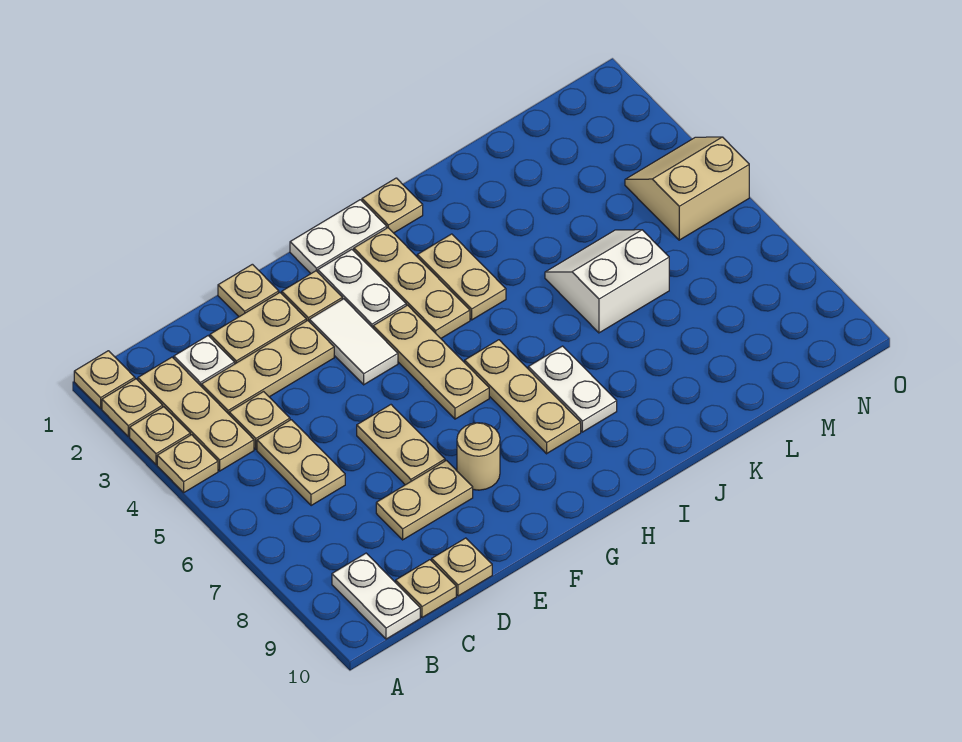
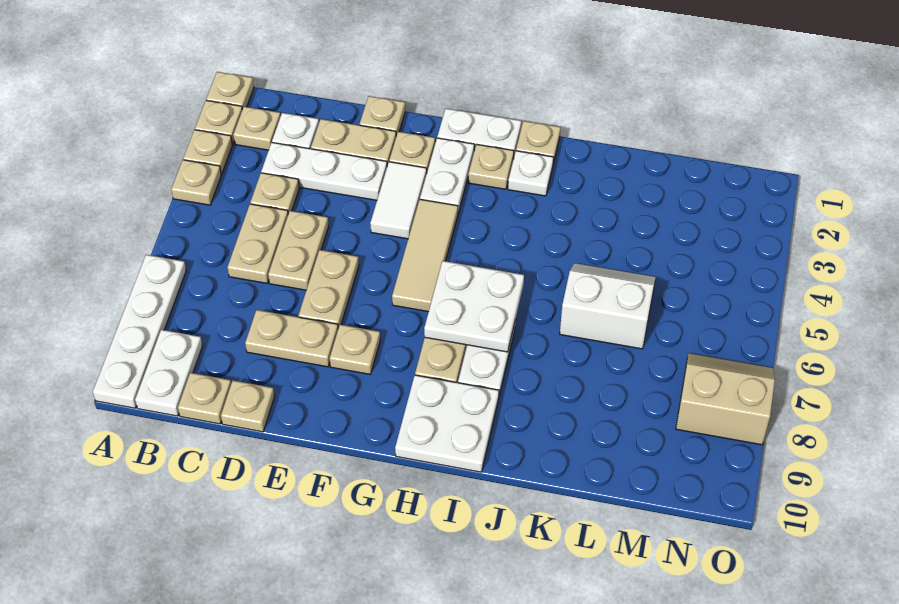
none -> white plate A7:A10 level 1
tan plate B2:B4 level 1 -> tan plate B2 level 1
tan plate C3:E3 level 1 -> white plate C3:E3 level 1
tan round brick F8 level 1 -> tan plate F8 level 1
tan plate G4:G6 level 1 -> tan tile G4:G6 level 1
tan plate H2:H4 level 1 -> tan plate H2 level 1
none -> white plate H6:I7 level 2
none -> white plate H9:I10 level 1
none -> white plate I2 level 1
tan plate I3:I4 level 1 -> tan plate D5:D6 level 1
tan slope N4:O5 level 1 top 5 -> tan slope N7:O8 level 1 top 8

